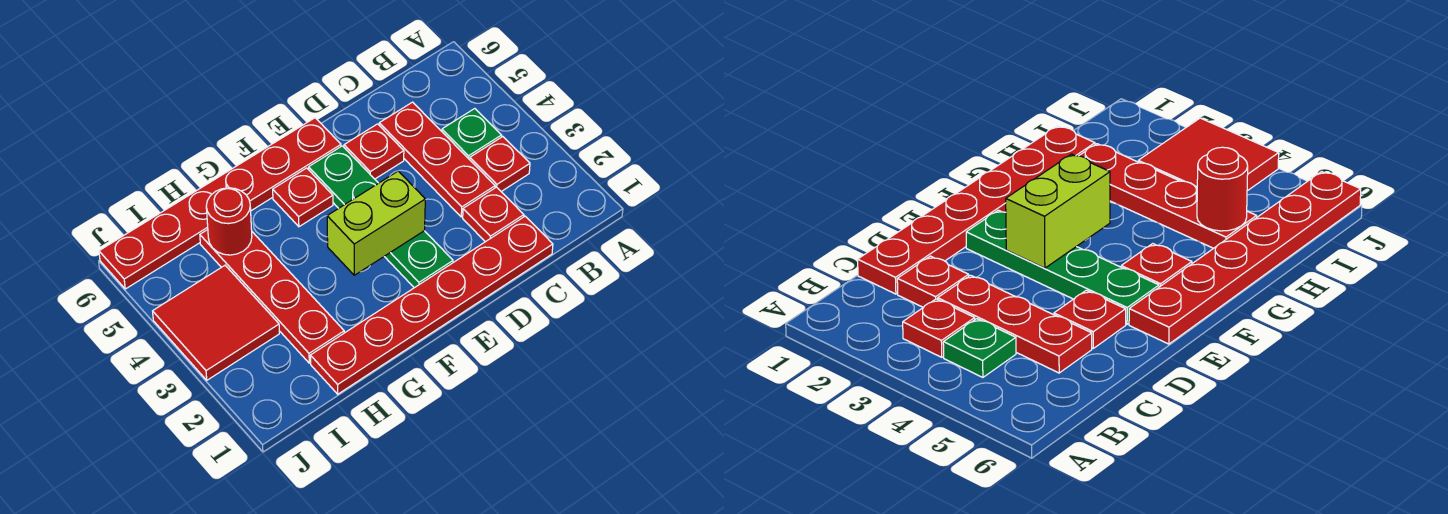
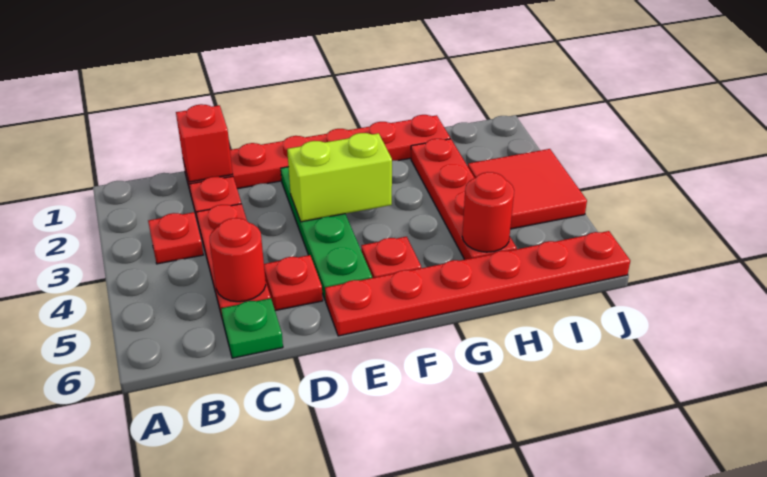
green plate B4 level 1 -> green plate C6 level 1
none -> red brick C1 level 2
none -> red round brick C5 level 2

